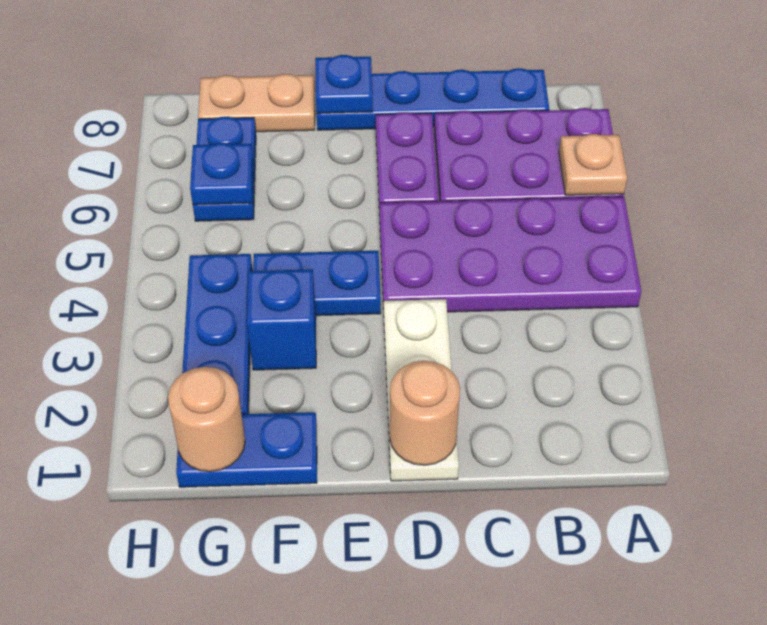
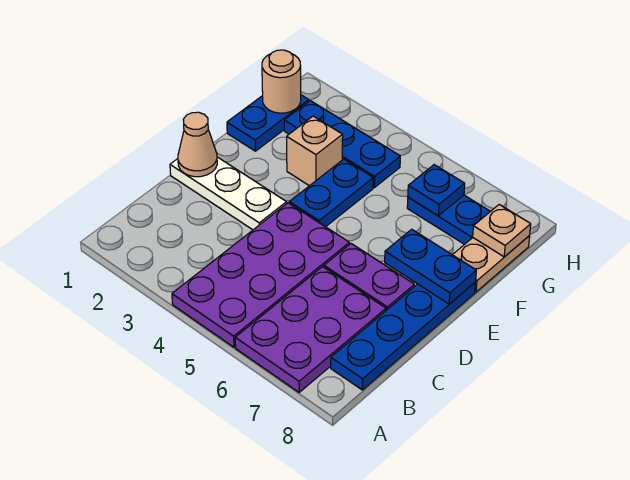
tan plate A6 level 2 -> tan plate G8 level 2
tan round brick D1 level 2 -> tan cone D1 level 2
blue plate E8 level 2 -> blue plate E7:E8 level 2
blue brick F3 level 1 -> tan brick F3 level 1

